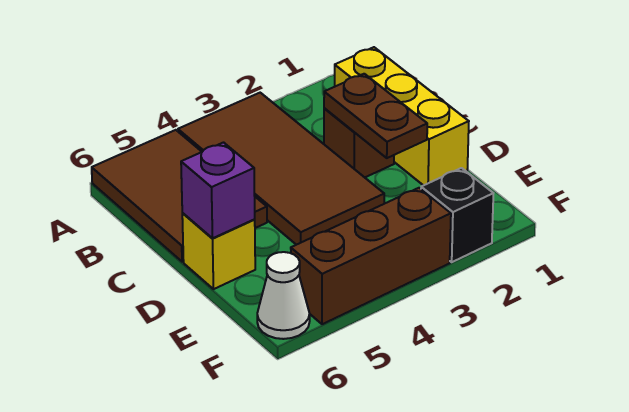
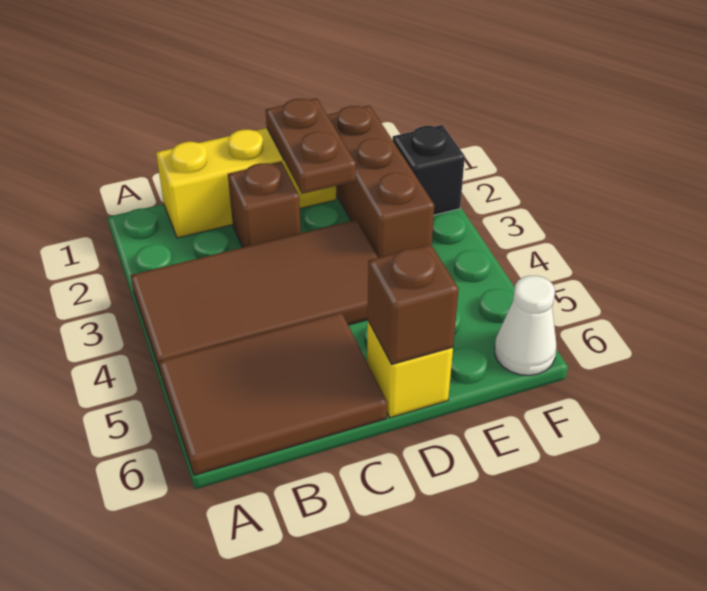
brown plate C2:D2 level 2 -> brown plate D1:D2 level 2
purple brick D6 level 2 -> brown brick D6 level 2
brown brick F3:F5 level 1 -> brown brick E1:E3 level 1

